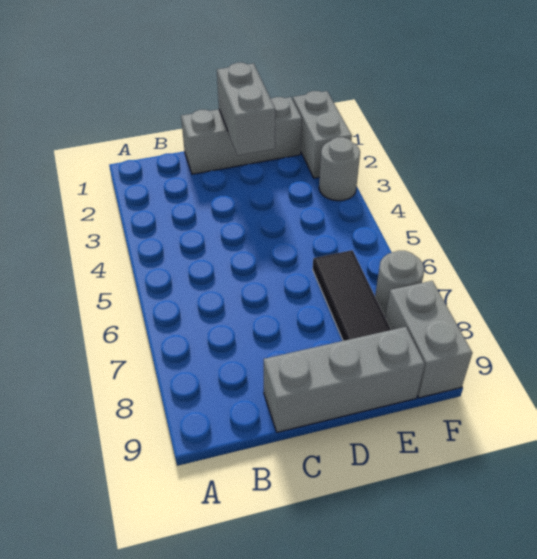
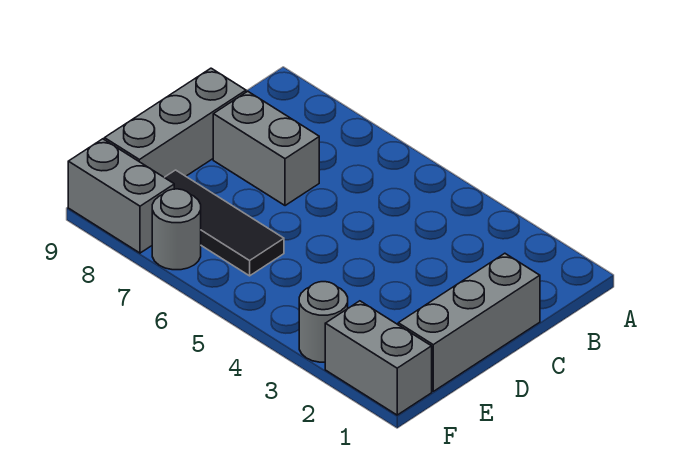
grey brick D1:D2 level 2 -> grey brick C7:C8 level 1

